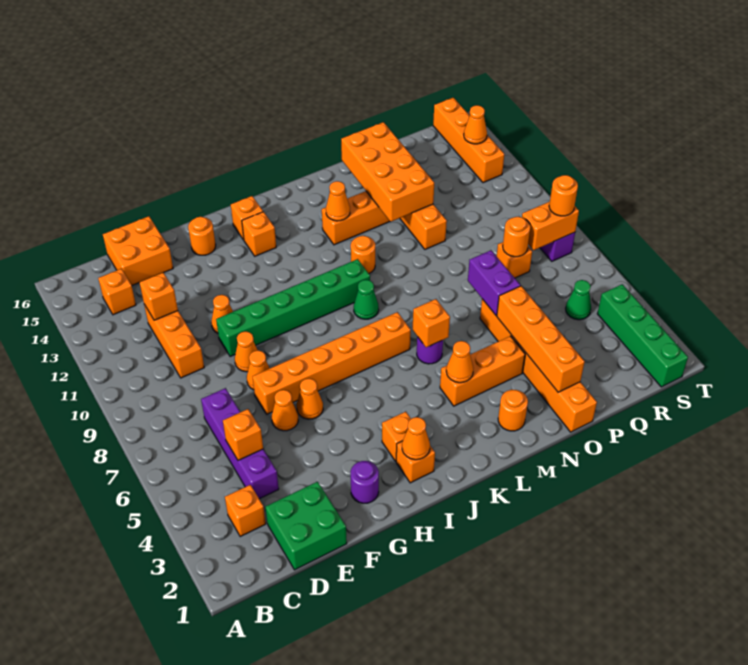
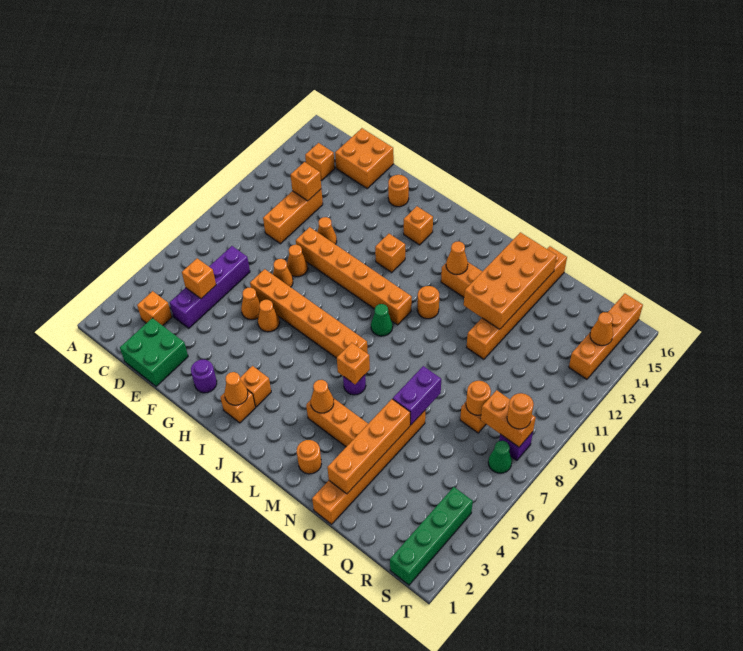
green brick F10:K10 level 1 -> orange brick F10:K10 level 1
orange brick I15 level 1 -> orange brick I12 level 1
green cone R5 level 1 -> green cone S7 level 1

